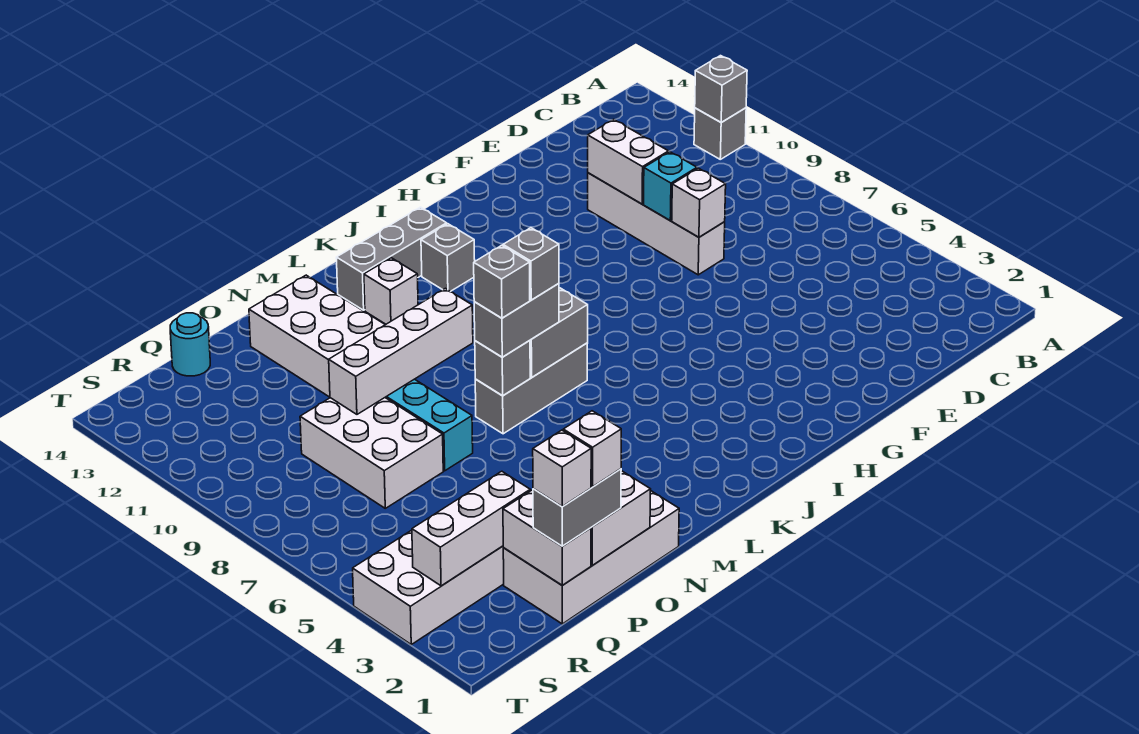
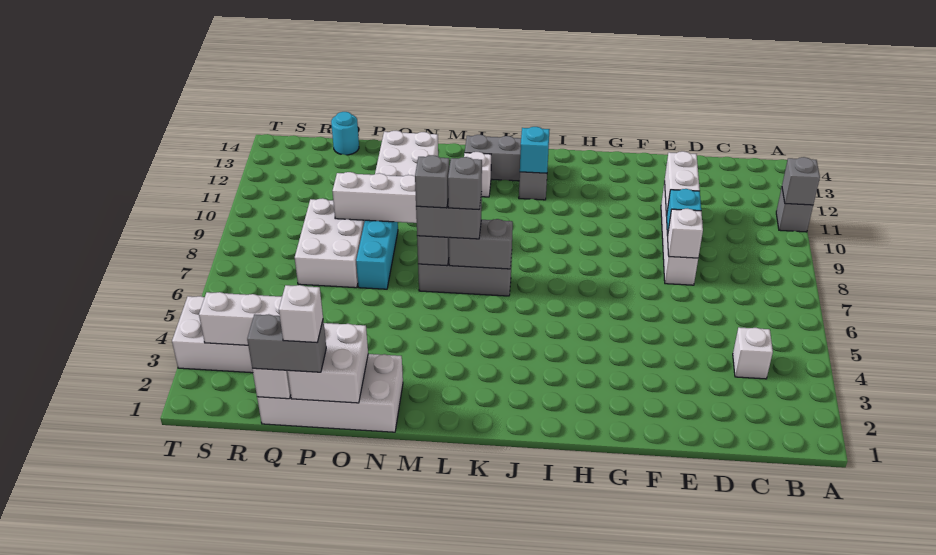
none -> cyan brick J12 level 2
white brick Q1 level 4 -> white brick C4 level 1

